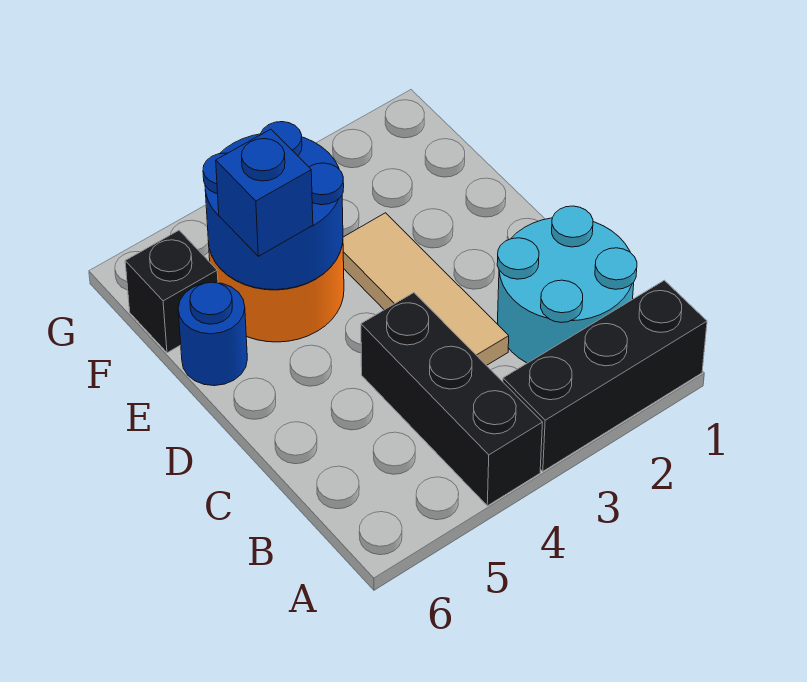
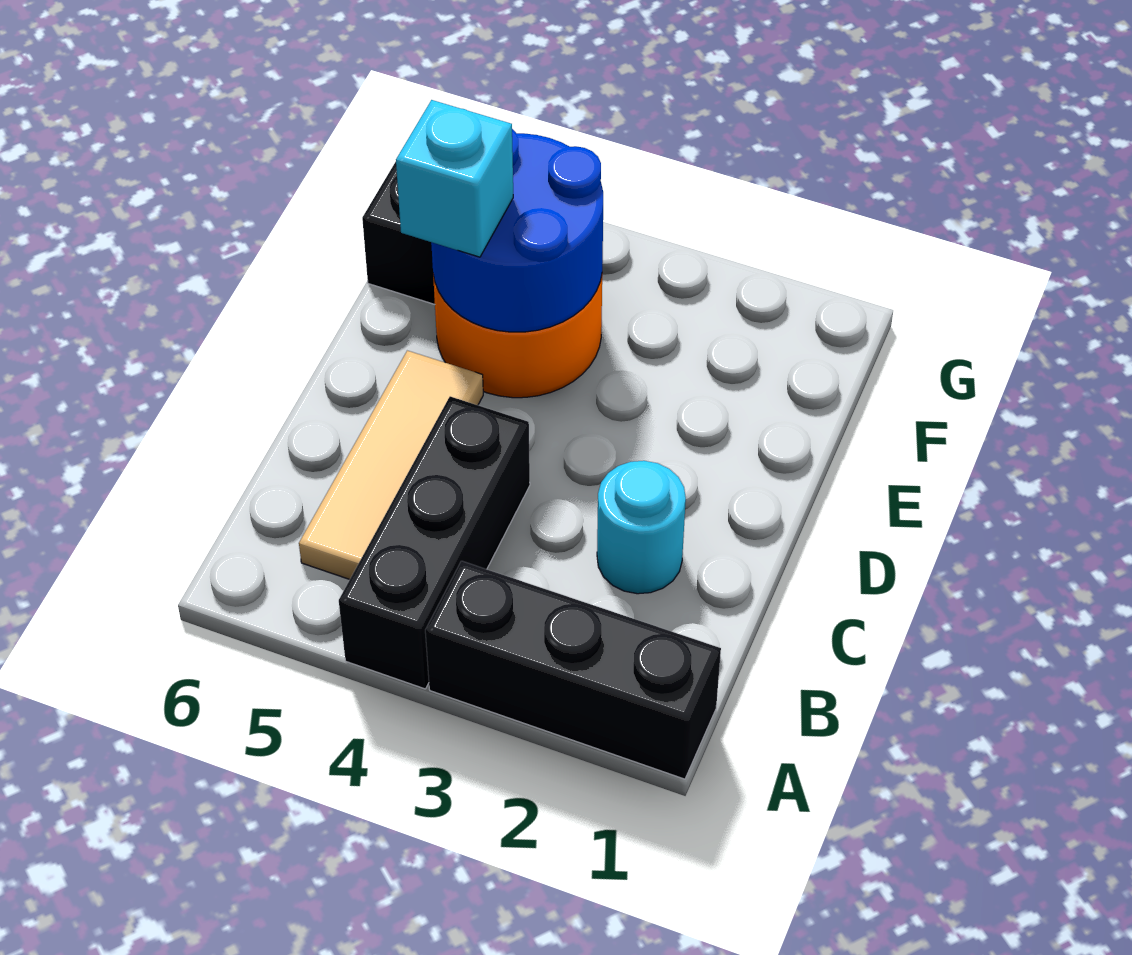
cyan round brick B1:C2 level 1 -> cyan round brick C2 level 1
tan tile C3:E3 level 1 -> tan tile B5:D5 level 1
blue brick E5 level 3 -> cyan brick E5 level 3
blue round brick E6 level 1 -> none

